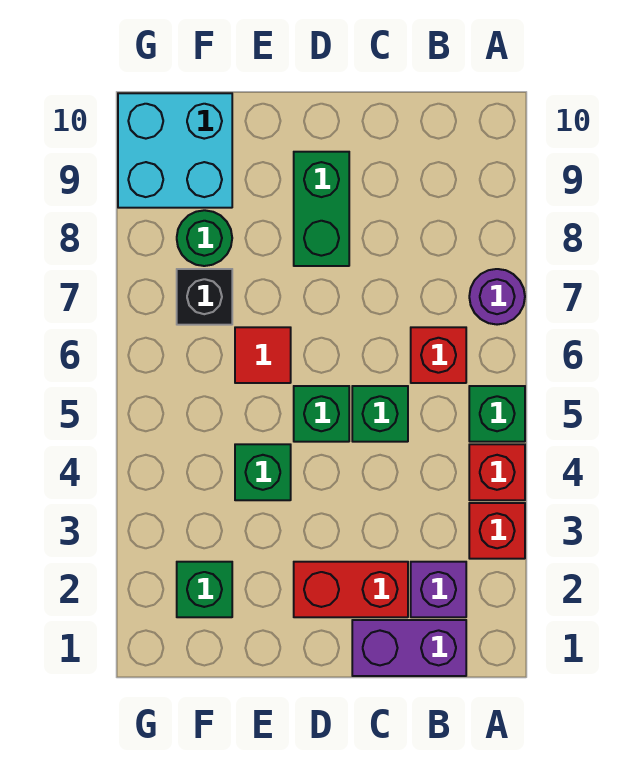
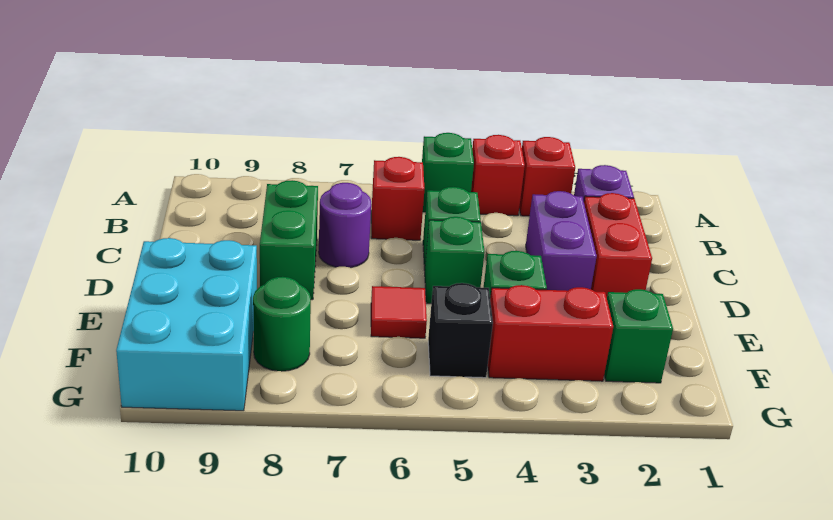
purple round brick A7 level 1 -> purple round brick C7 level 1
purple brick B1:C1 level 1 -> purple brick C3:D3 level 1
green brick D8:D9 level 1 -> green brick C8:D8 level 1
none -> red brick F3:F4 level 1
black brick F7 level 1 -> black brick F5 level 1
cyan brick F9:G10 level 1 -> cyan brick E9:G10 level 1

